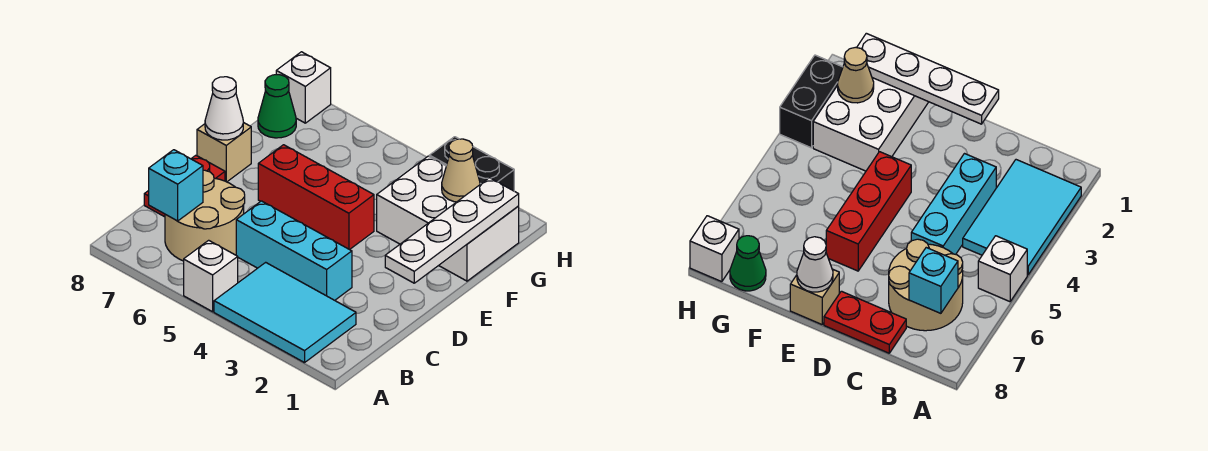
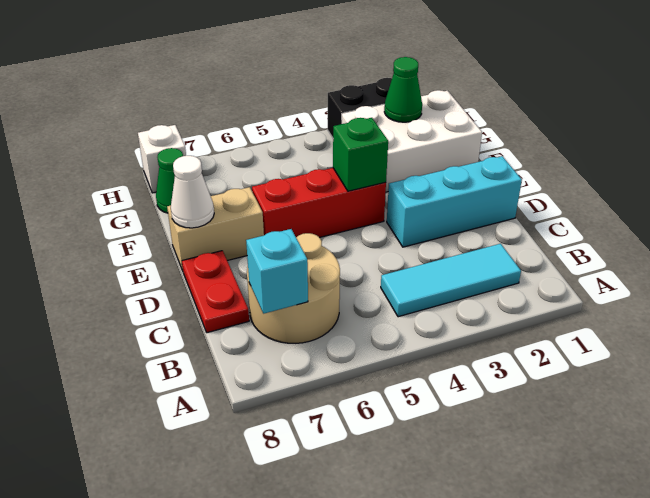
cyan tile A2:B4 level 1 -> cyan tile B2:B4 level 1
white brick A5 level 1 -> none
cyan brick C3:C5 level 1 -> cyan brick D1:D3 level 1
white plate D1:G1 level 2 -> none
none -> green brick E4 level 2
tan brick E8 level 1 -> tan brick E7:E8 level 1
tan cone G2 level 2 -> green cone G2 level 2

